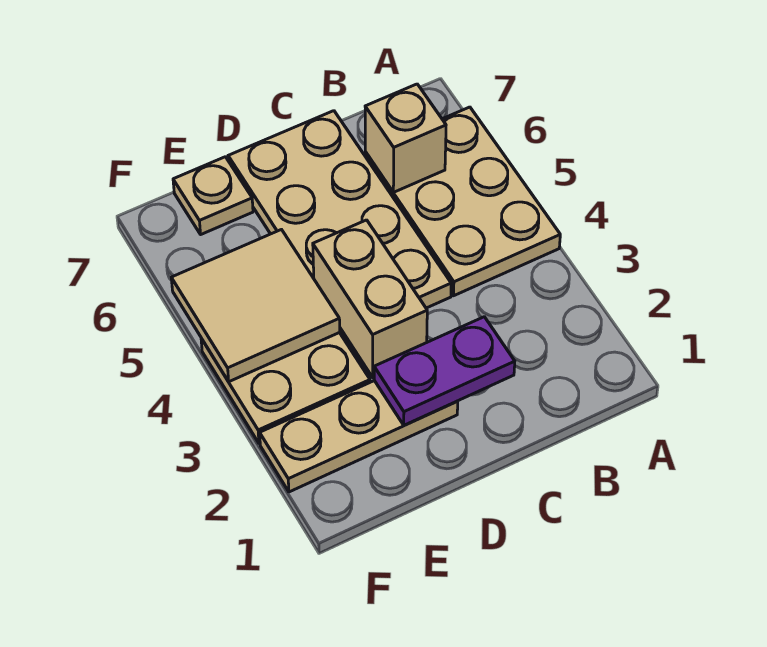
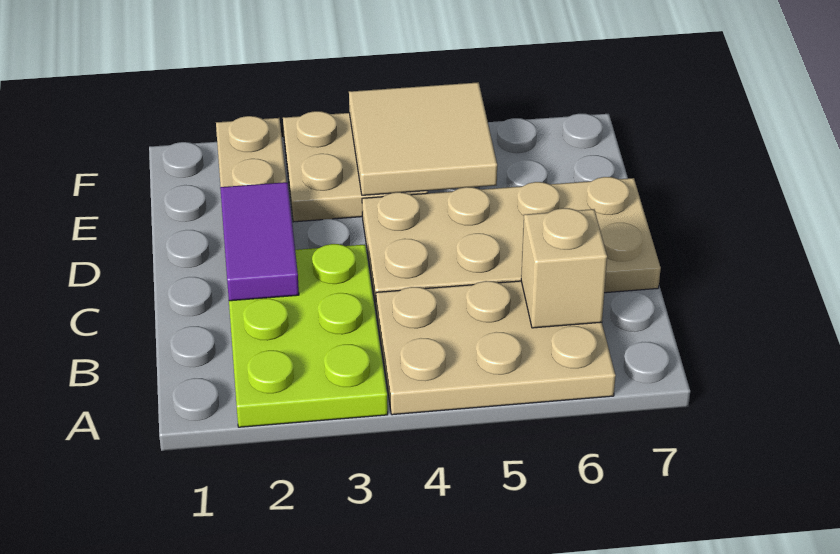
none -> lime plate A2:C3 level 1
purple plate C2:D2 level 2 -> purple tile C2:D2 level 2
tan brick D3:D4 level 2 -> none
tan plate E7 level 1 -> none

